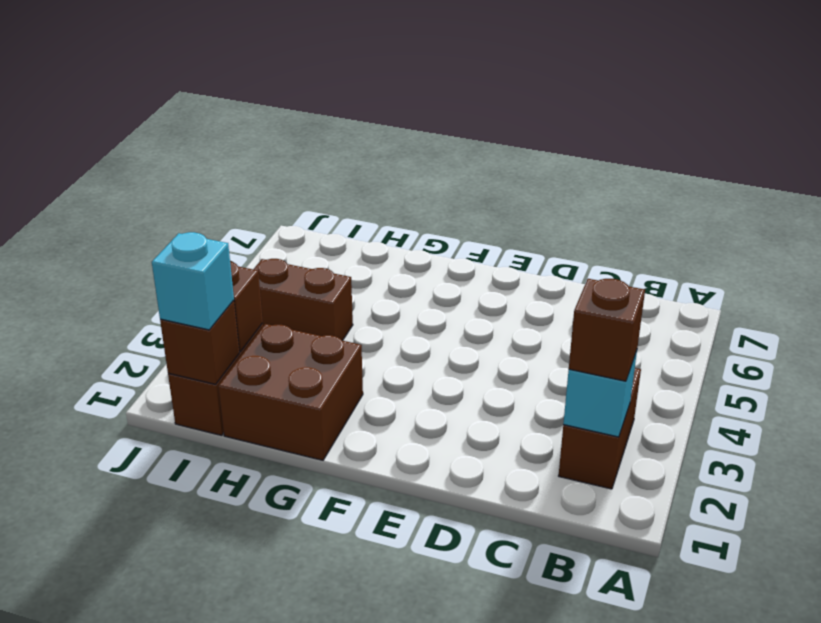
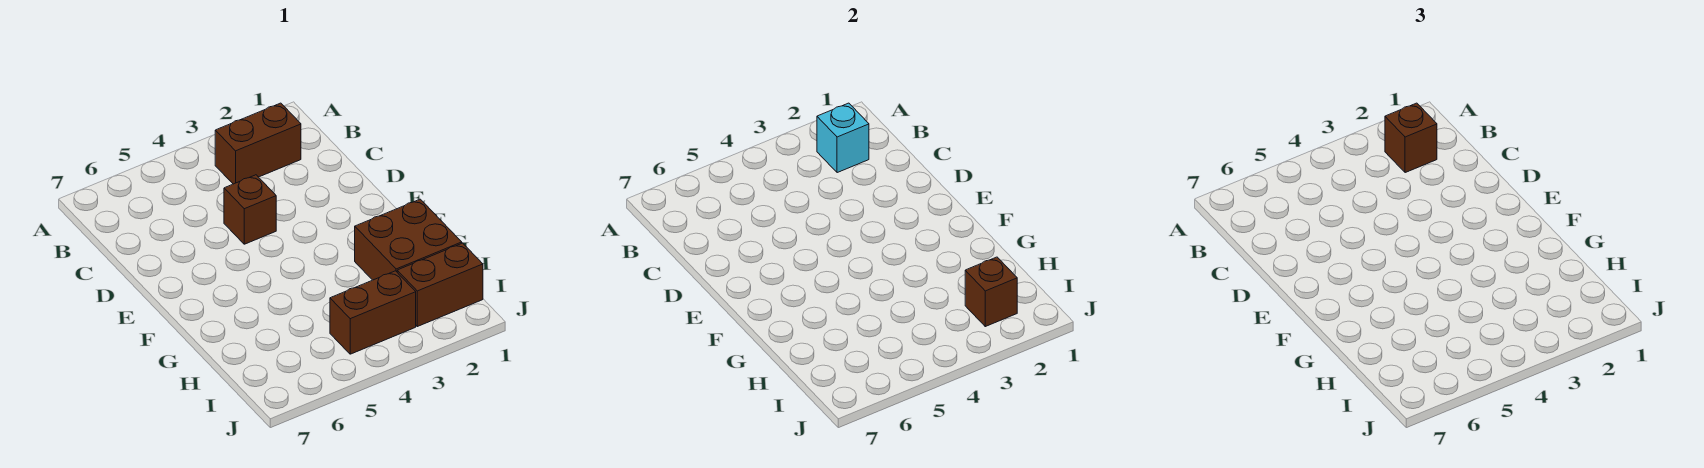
brown brick H4:I4 level 1 -> brown brick I3:I4 level 1
brown brick I1 level 2 -> brown brick D4 level 1
cyan brick I1 level 3 -> none

